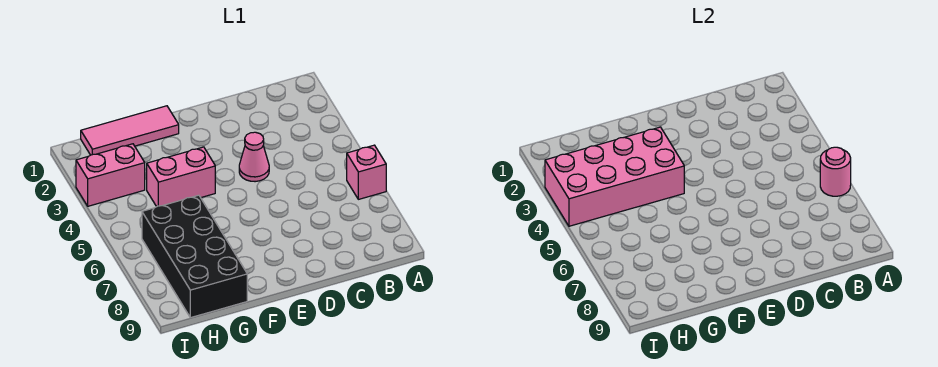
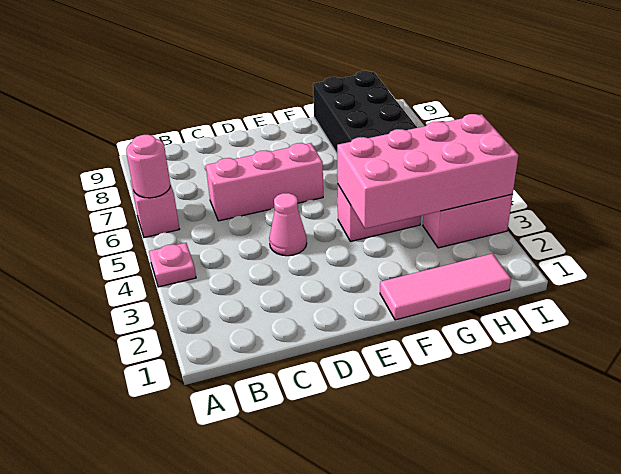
none -> pink plate A4 level 1
none -> pink brick C6:E6 level 1

